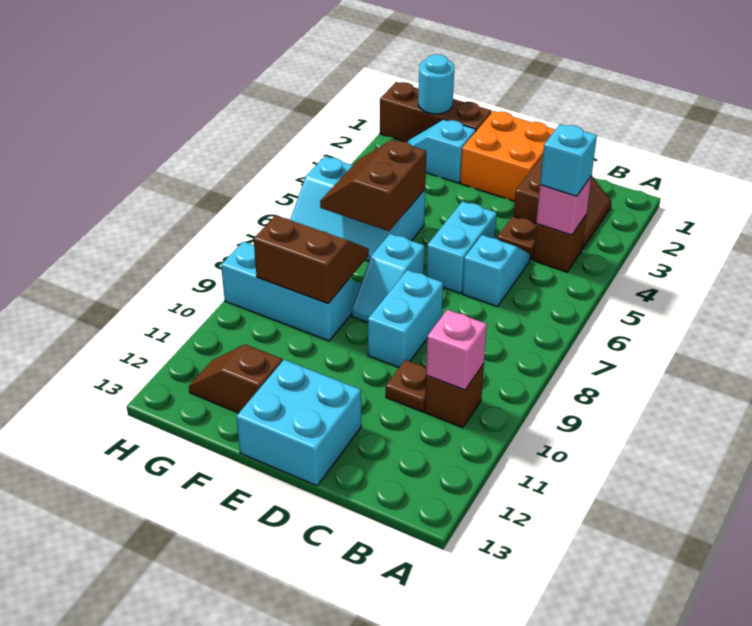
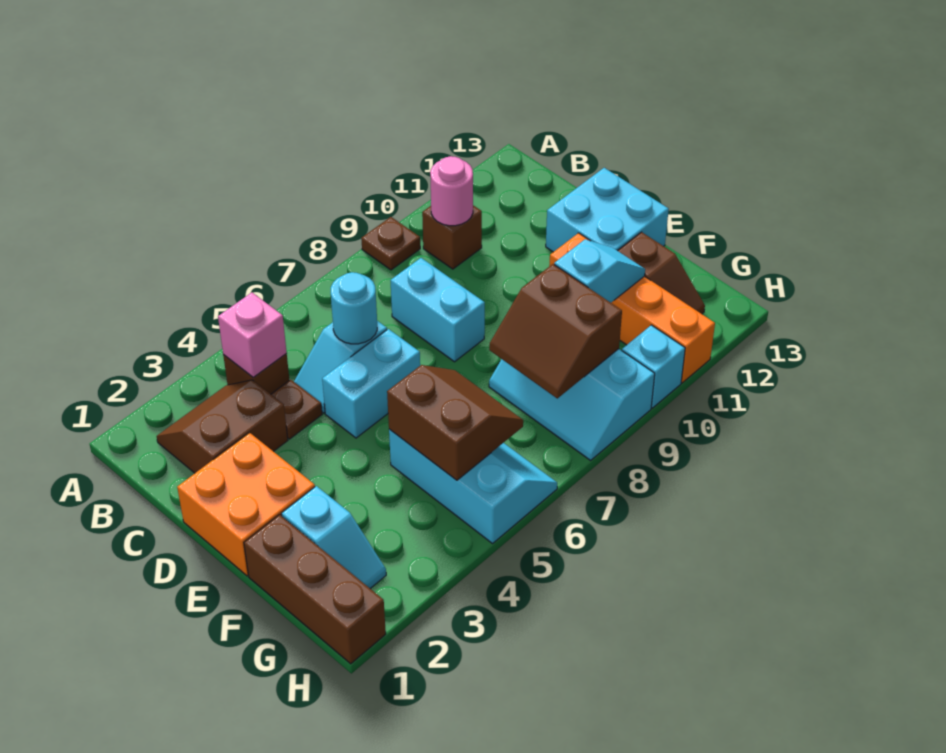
cyan brick B4 level 3 -> cyan brick H10 level 1
pink brick B10 level 2 -> pink round brick B10 level 2
brown plate C10 level 1 -> brown plate A9 level 1
cyan brick D8:D9 level 1 -> cyan brick C8:D8 level 1
cyan slope E7:E8 level 1 top 7 -> cyan slope F10:F11 level 2 top 10
none -> orange brick E11:H11 level 1
brown slope F5:G6 level 2 top F -> brown slope F5:G6 level 2 top 5
cyan round brick G1 level 2 -> cyan round brick C6 level 2

